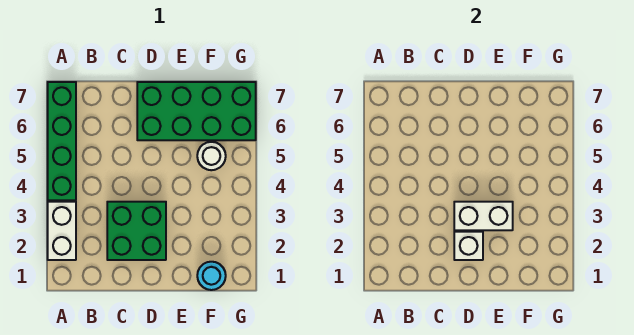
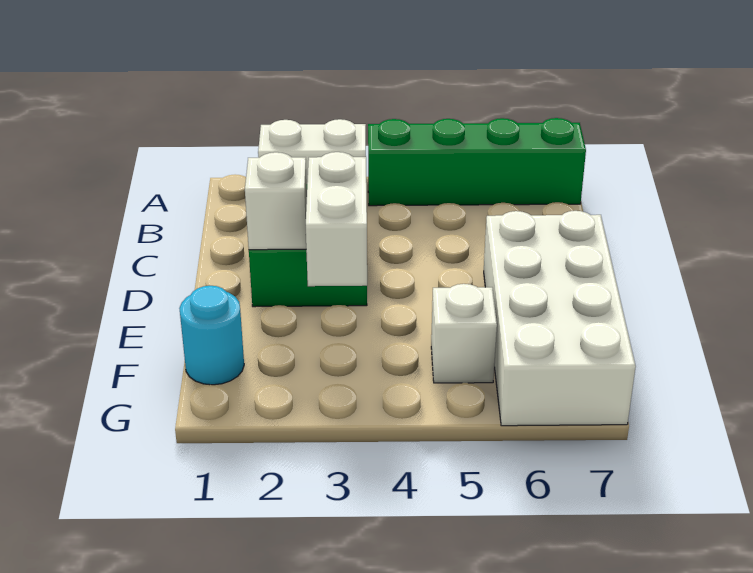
green brick D6:G7 level 1 -> white brick D6:G7 level 1
white round brick F5 level 1 -> white brick F5 level 1

